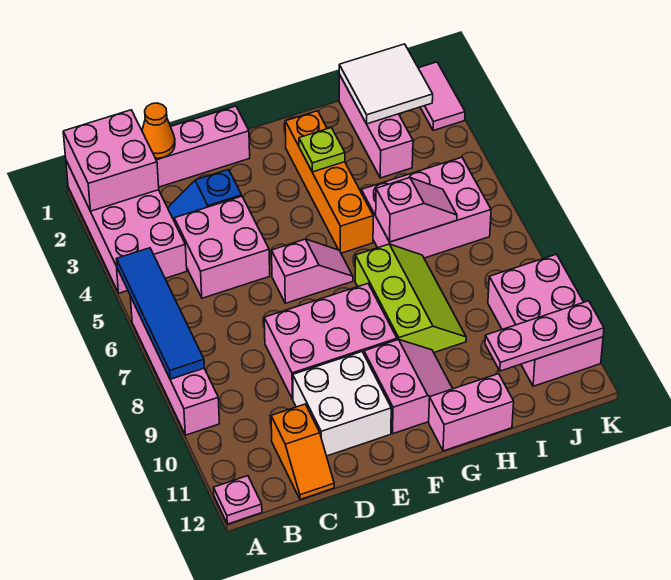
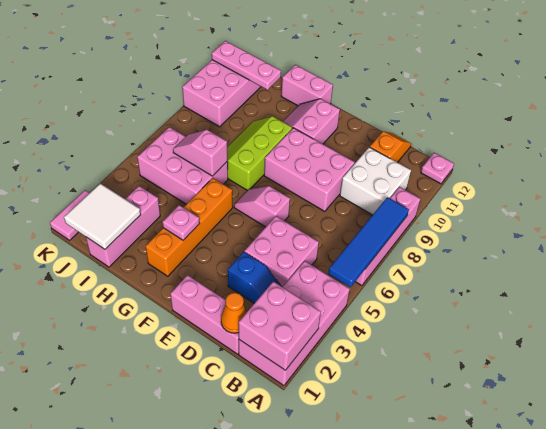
white brick D10:E11 level 1 -> white brick B9:C10 level 1
lime plate G3 level 2 -> pink plate G3 level 2

